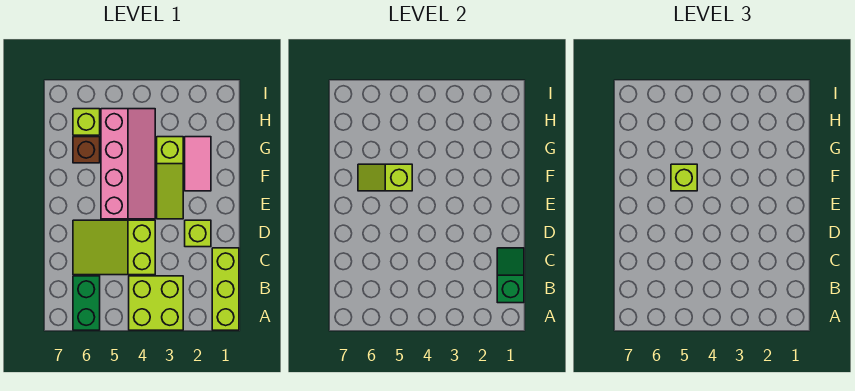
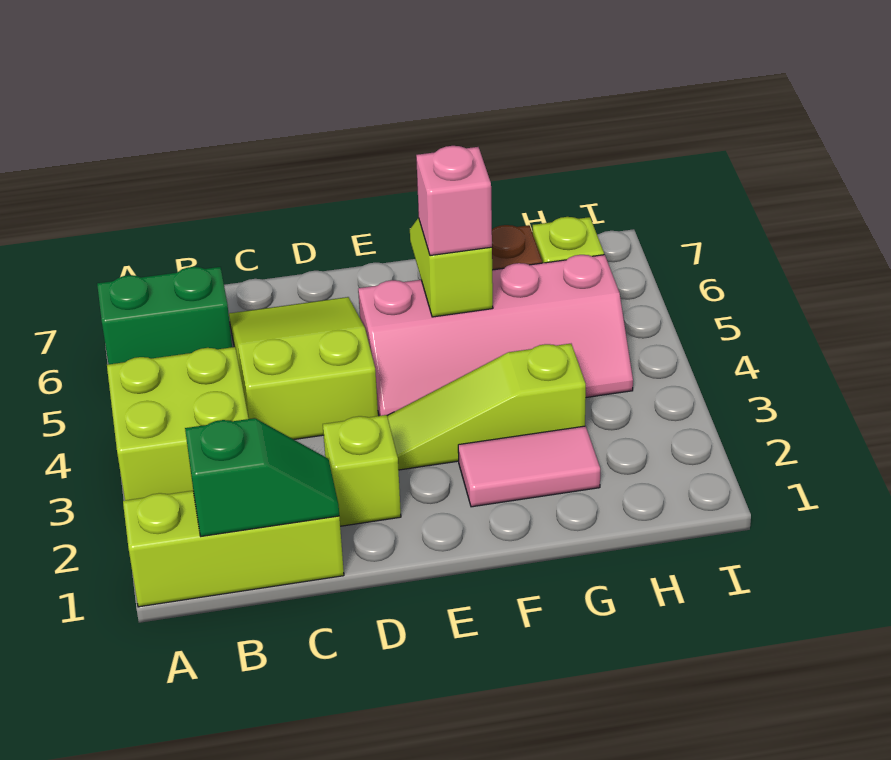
lime brick F5 level 3 -> pink brick F5 level 3

